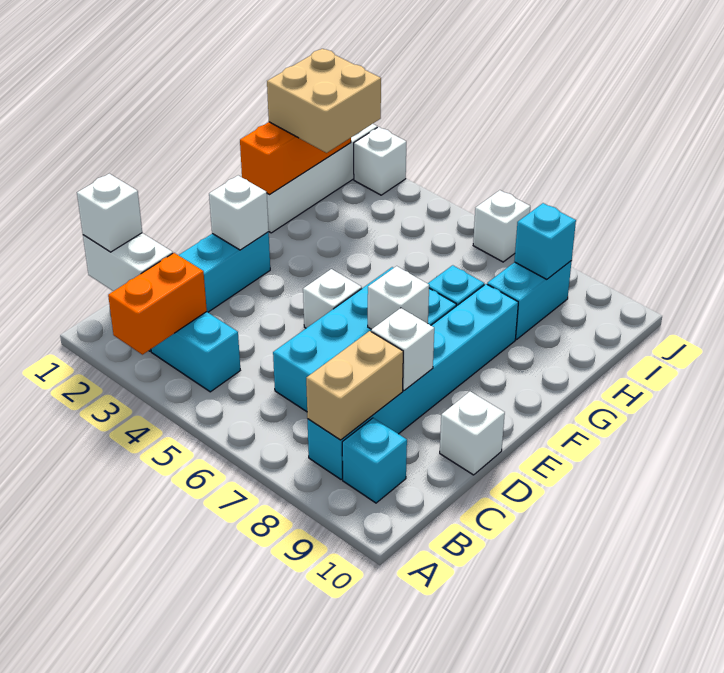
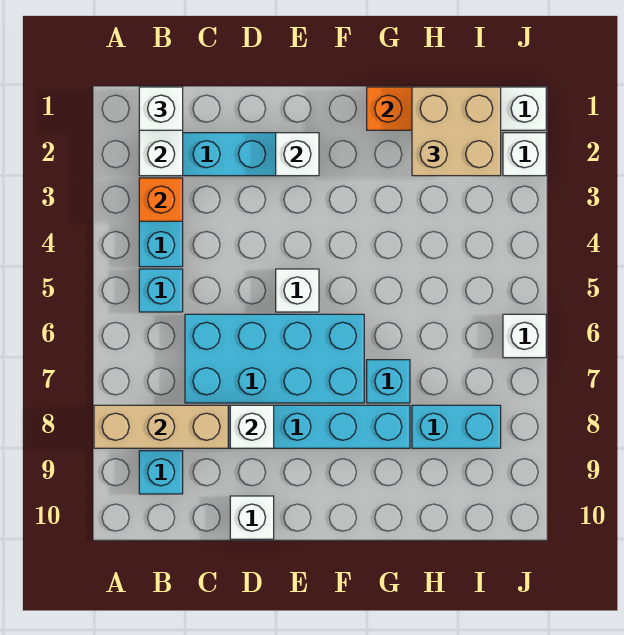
orange brick A3:B3 level 2 -> orange brick B3 level 2
tan brick B8:C8 level 2 -> tan brick A8:C8 level 2
white brick E7 level 2 -> none
cyan brick I8 level 2 -> cyan brick B5 level 1

